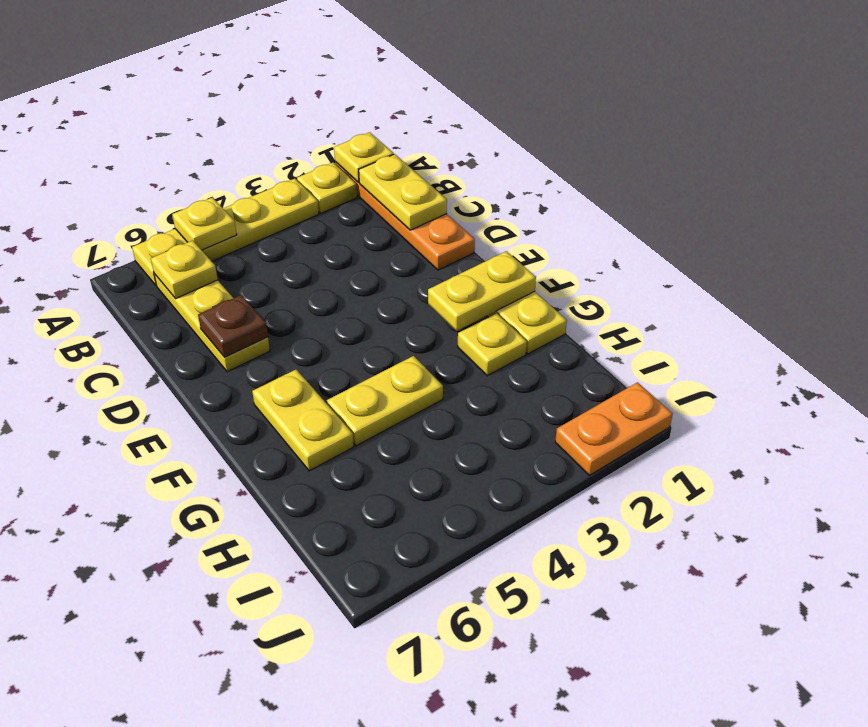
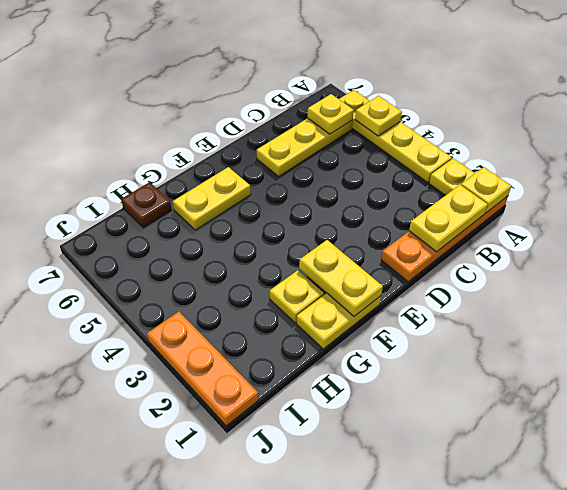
brown plate D6 level 2 -> brown plate H7 level 1
yellow plate G4:G5 level 1 -> none
orange plate J1:J2 level 1 -> orange plate J1:J3 level 1

